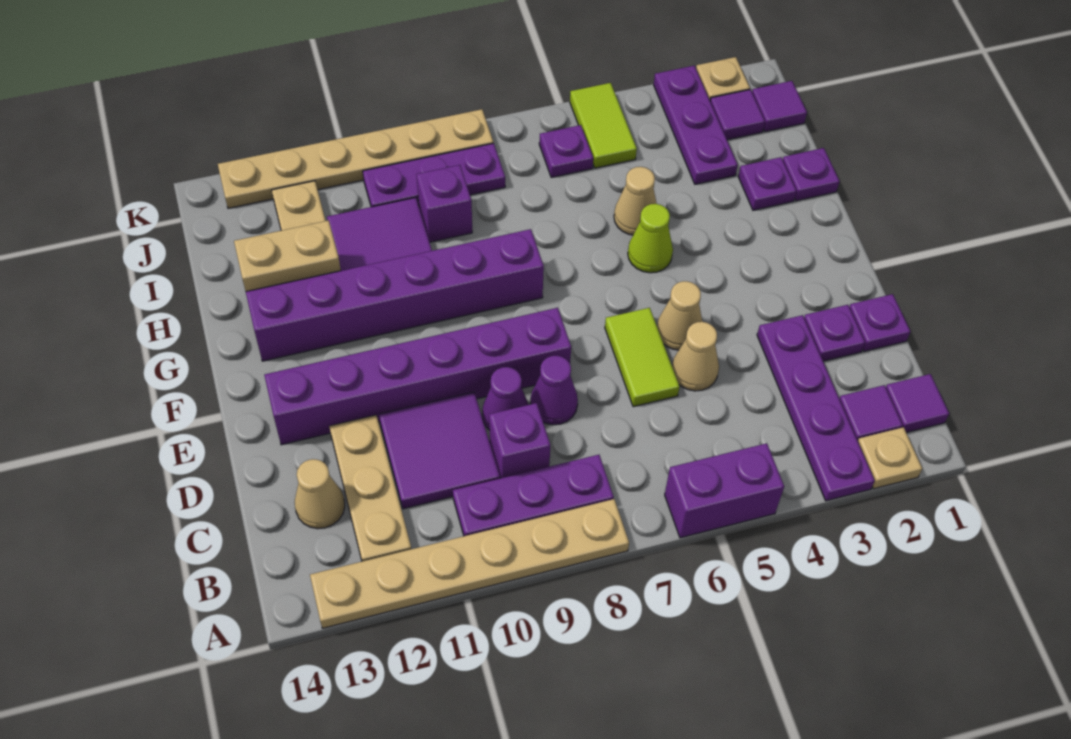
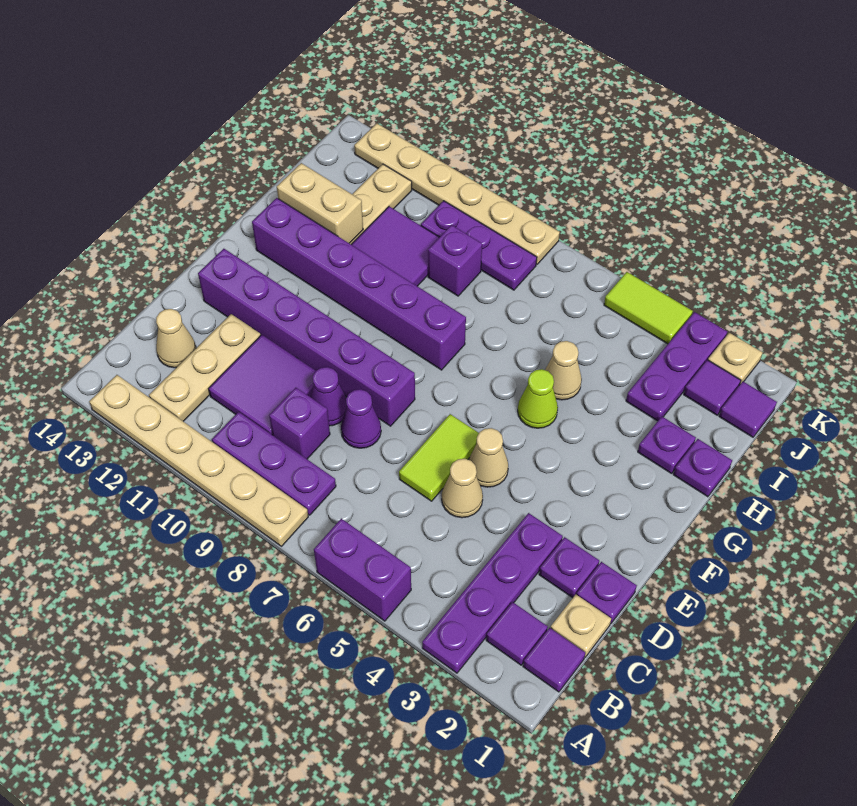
tan plate A2 level 1 -> tan plate C1 level 1
lime tile J5:K5 level 1 -> lime tile K4:K5 level 1
purple plate J6 level 1 -> none

